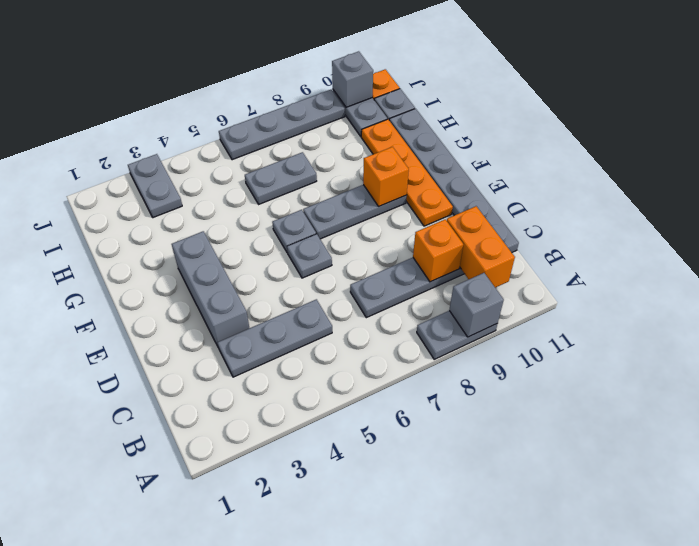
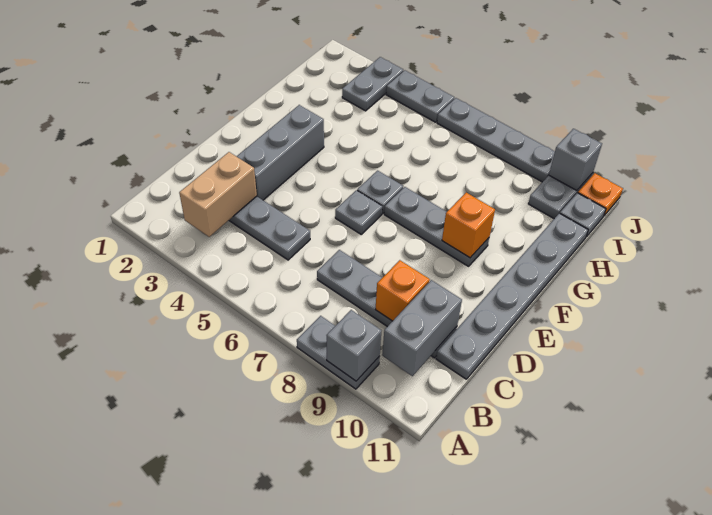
none -> tan brick B3:C3 level 2
orange brick B10:C10 level 2 -> grey brick B10:C10 level 2
orange plate E10:H10 level 1 -> none
grey plate H6:H7 level 1 -> grey plate J4:J5 level 1

